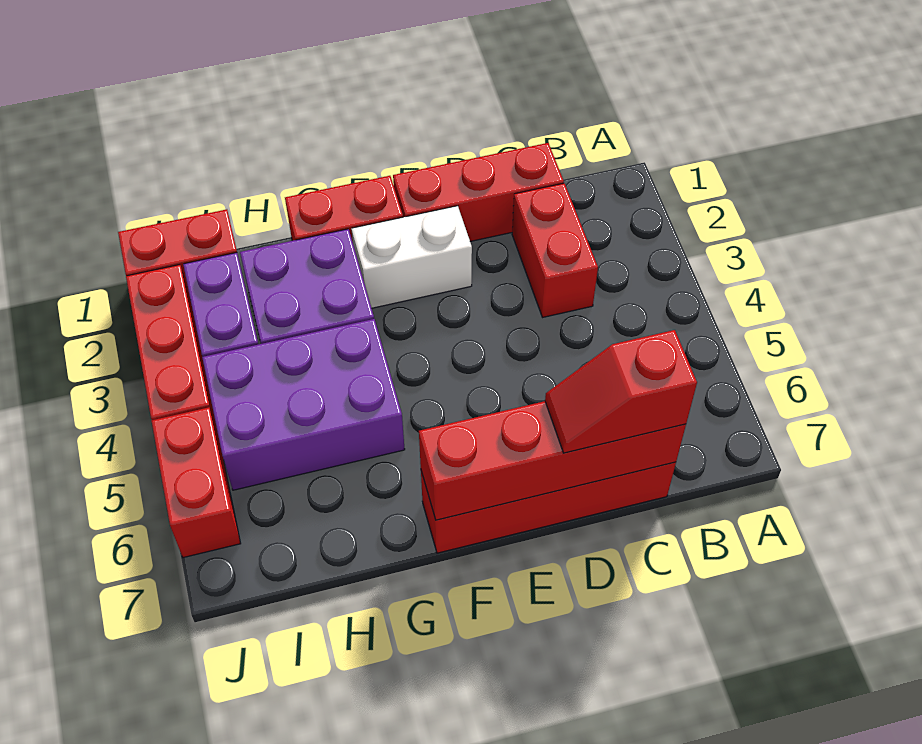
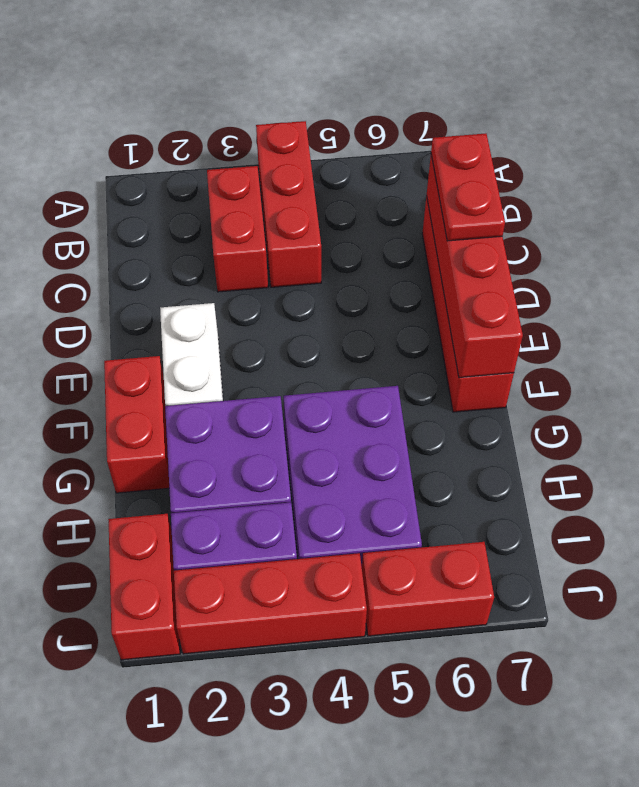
red brick C1:E1 level 1 -> red brick A4:C4 level 1
red brick C2:C3 level 1 -> red brick B3:C3 level 1
red slope C7:D7 level 3 top C -> red plate C7:D7 level 3

